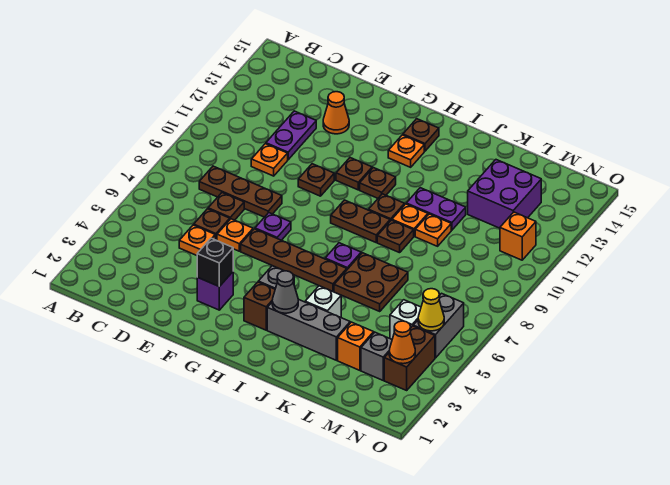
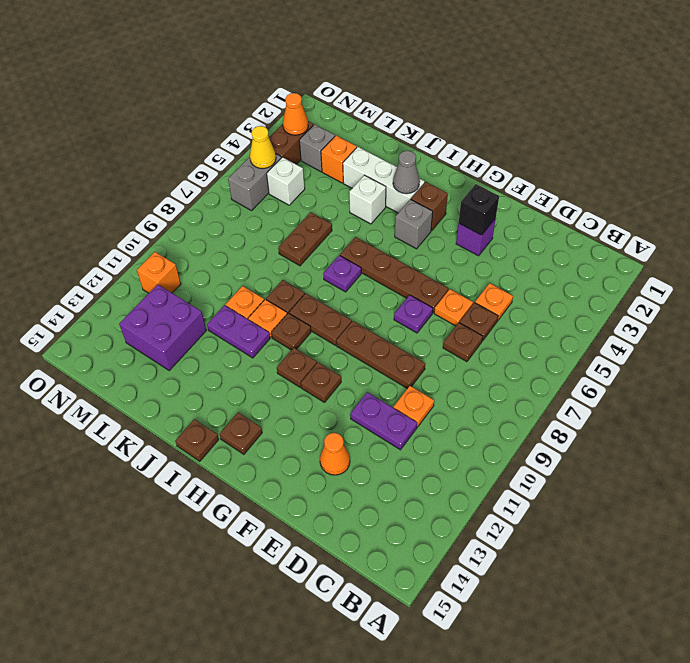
brown plate C8:E8 level 1 -> brown plate E9:G9 level 1
purple plate D11:D12 level 1 -> purple plate D11:E11 level 1
brown plate F10 level 1 -> brown plate I15 level 1
orange plate H13 level 1 -> none
grey brick I3:K3 level 1 -> white brick I3:K3 level 1
brown plate J6:K7 level 1 -> brown plate K6:K7 level 1

